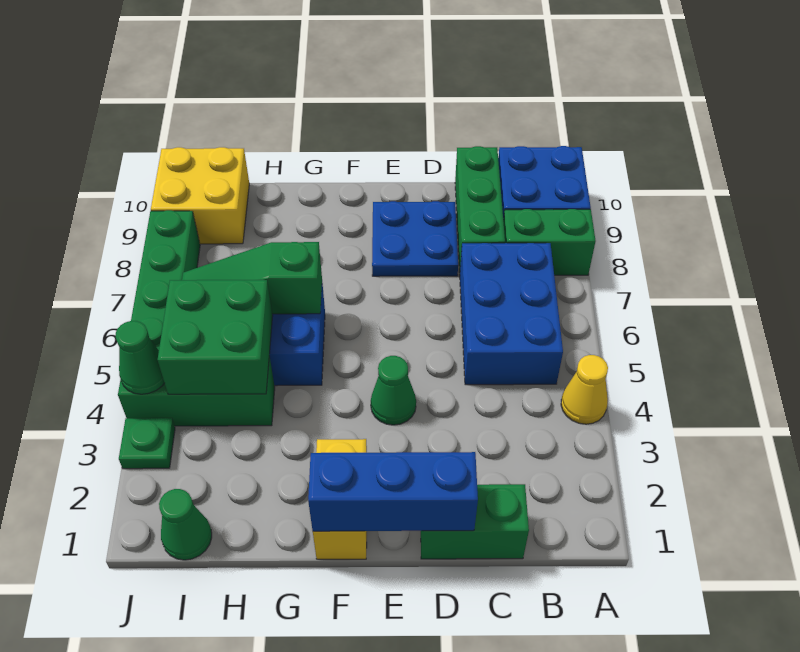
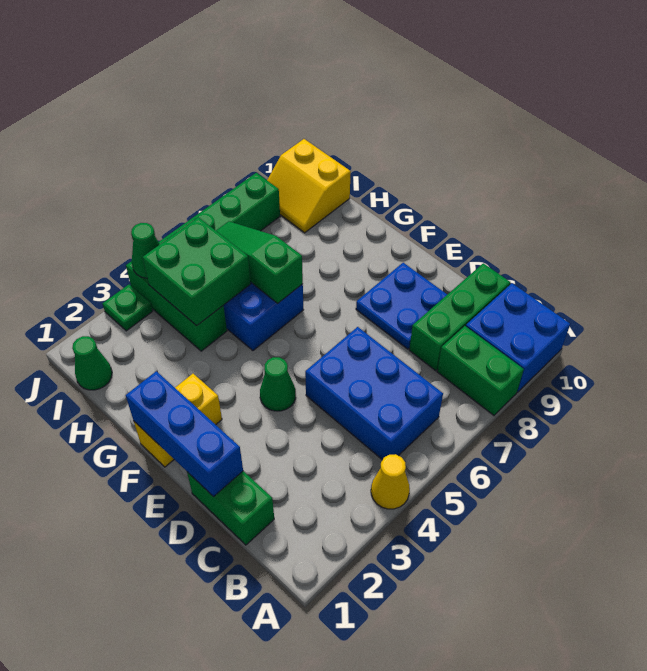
blue brick B5:C7 level 1 -> blue brick B5:D6 level 1
yellow brick I9:J10 level 1 -> yellow slope I9:J10 level 1 top 10

